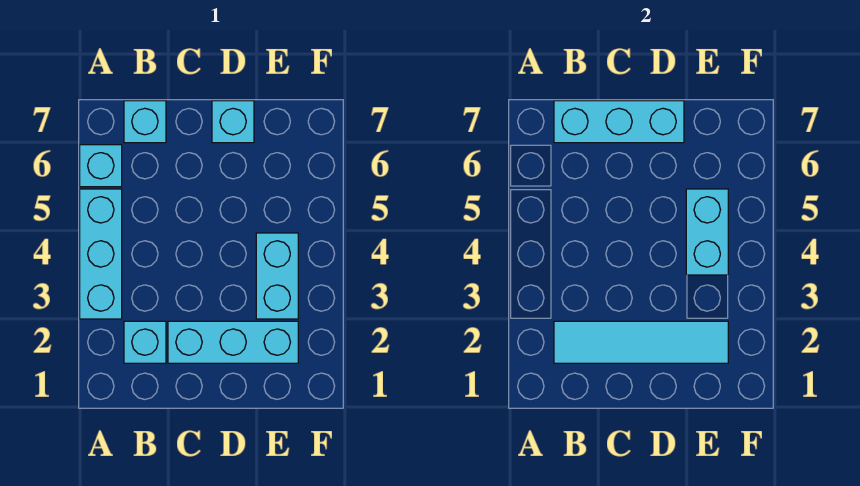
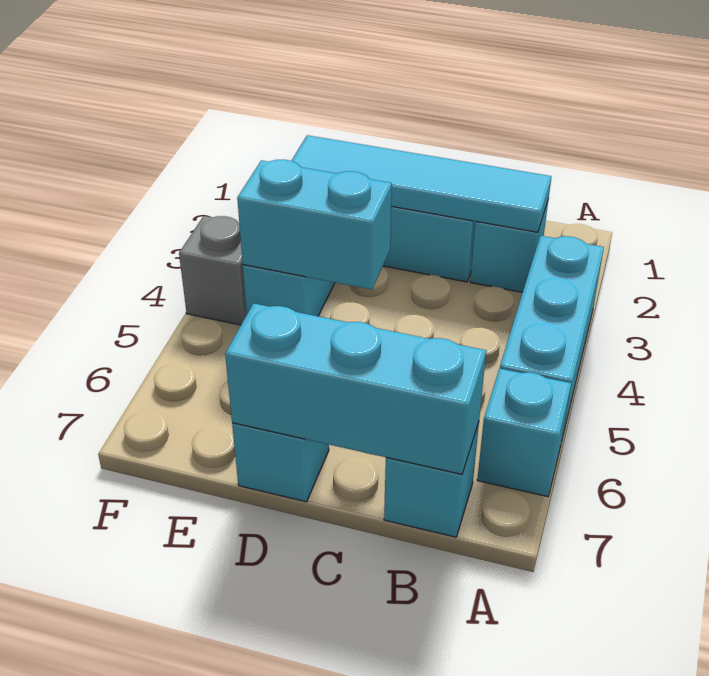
cyan brick E4:E5 level 2 -> cyan brick D4:E4 level 2
none -> grey brick F4 level 1

